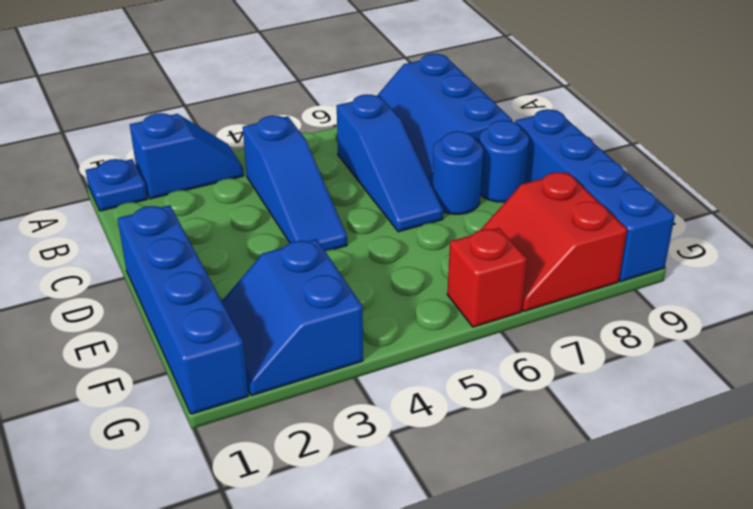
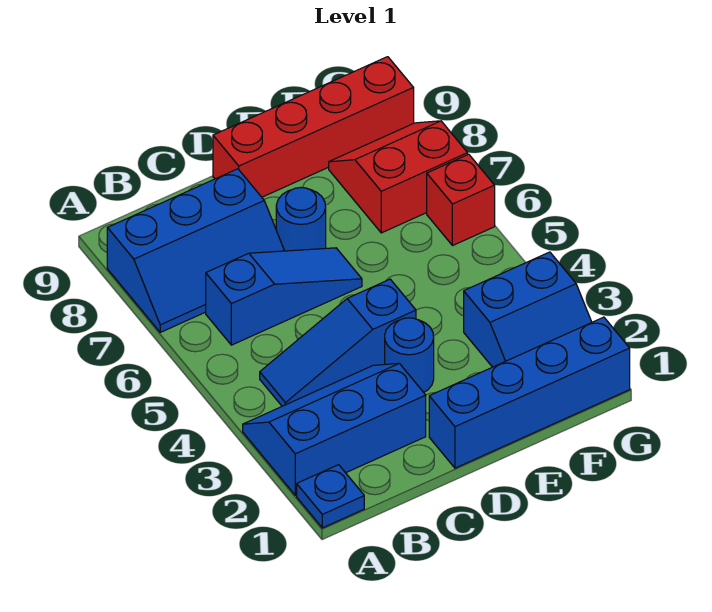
blue slope A2:A3 level 1 top 2 -> blue slope A2:C3 level 1 top 2
blue slope B4:D4 level 1 top B -> blue slope B4:D4 level 1 top D
blue round brick D8 level 1 -> blue round brick D3 level 1
blue brick D9:G9 level 1 -> red brick D9:G9 level 1
red slope F7:G8 level 1 top 8 -> red slope F7:G8 level 1 top 7

